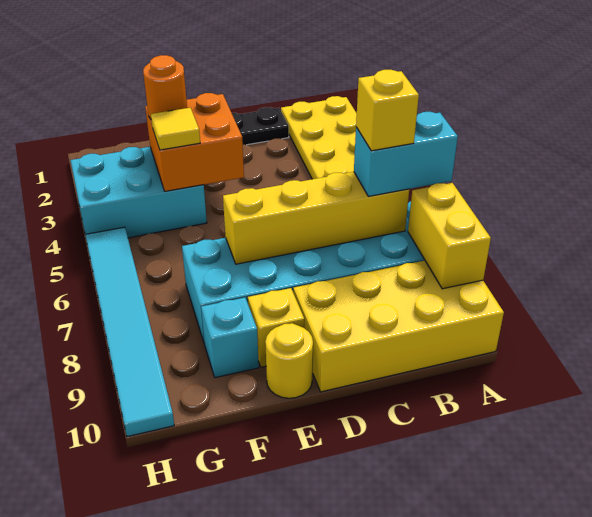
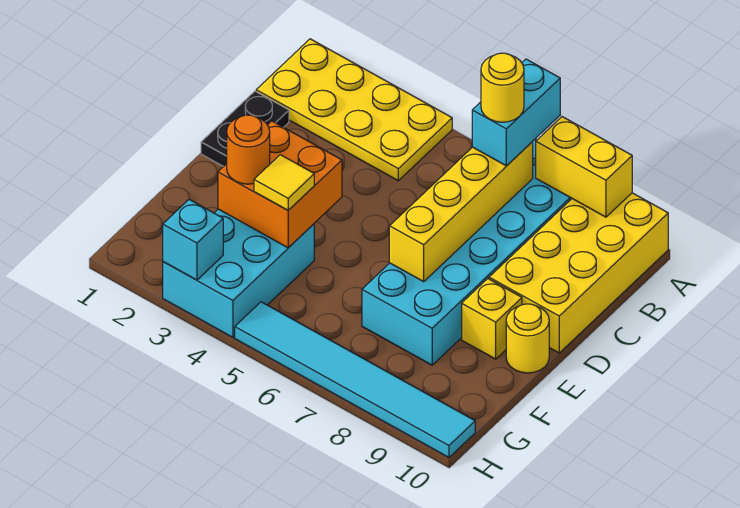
yellow brick B7 level 4 -> yellow round brick B7 level 4
cyan brick F9 level 1 -> cyan brick H3 level 2

